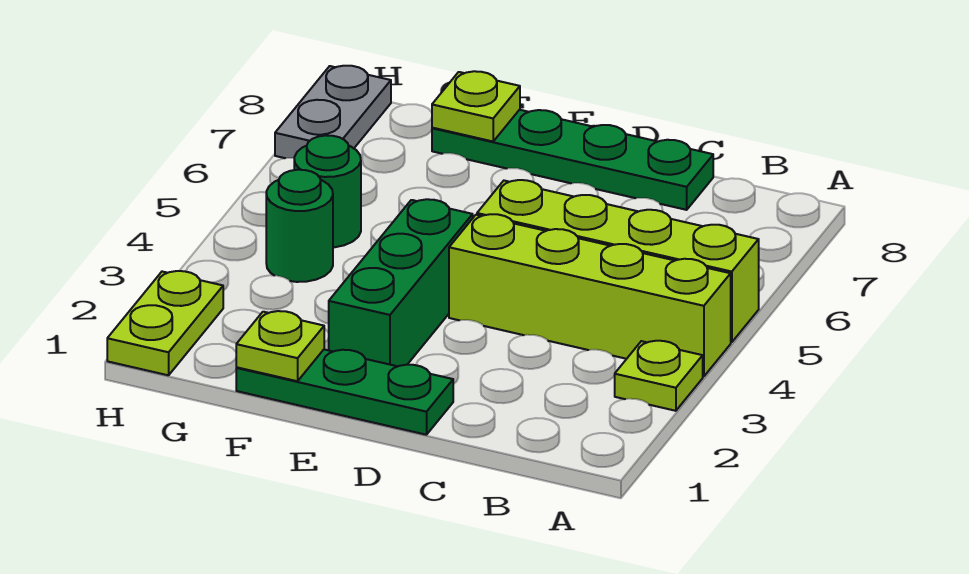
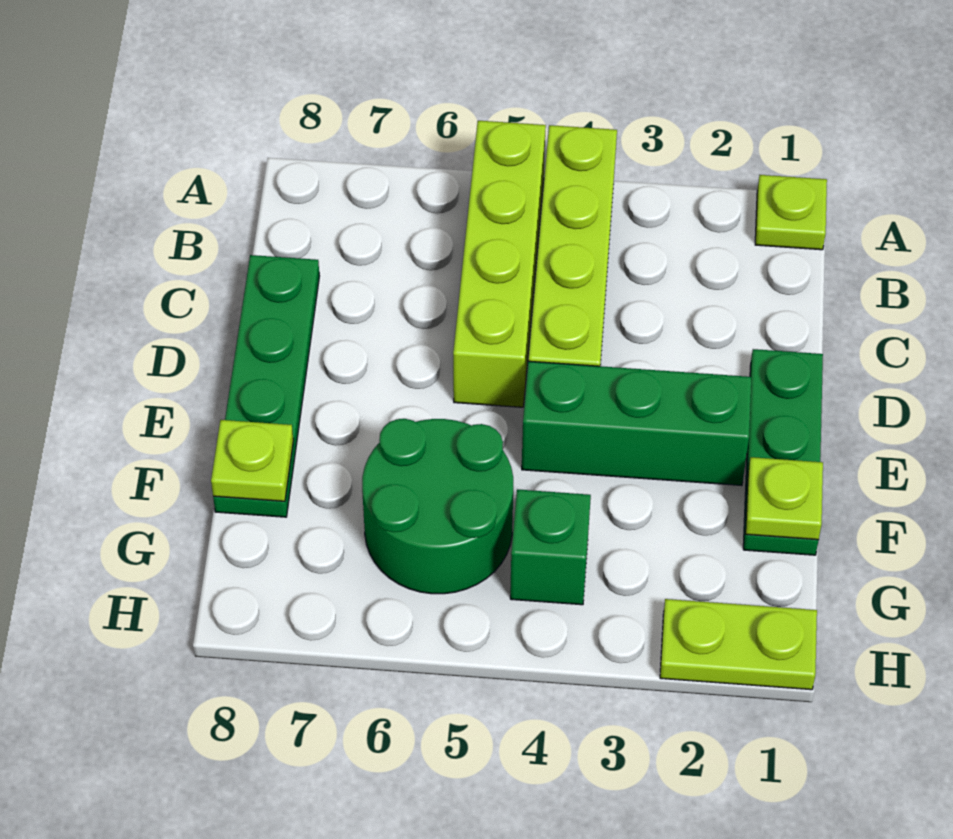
lime plate A3 level 1 -> lime plate A1 level 1
green round brick G4 level 1 -> green brick G4 level 1
green round brick G5 level 1 -> green round brick F5:G6 level 1
grey plate H7:H8 level 1 -> none

